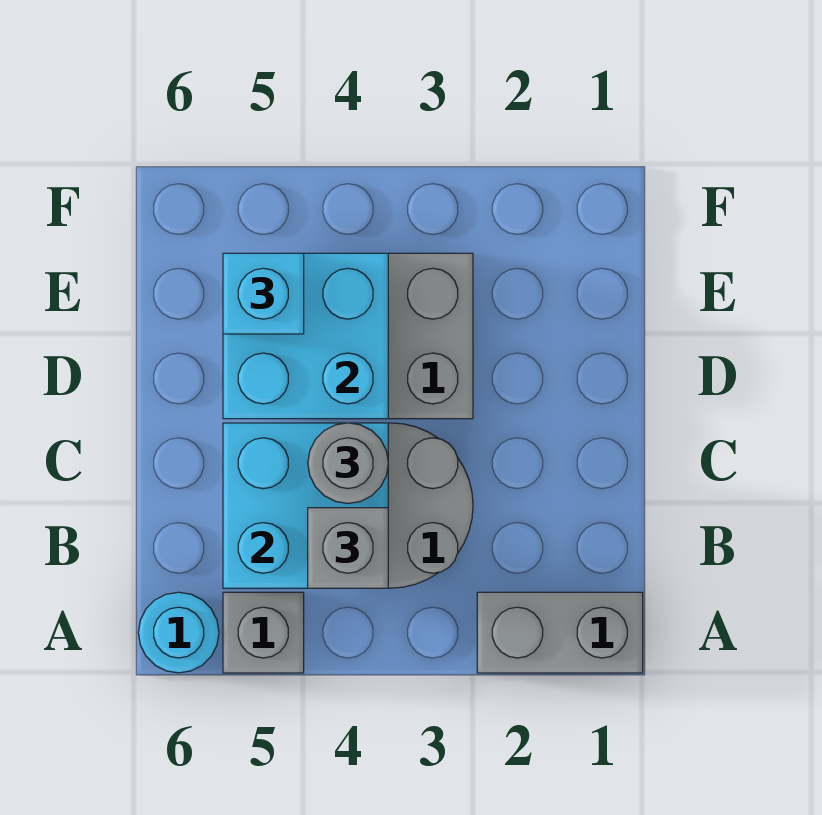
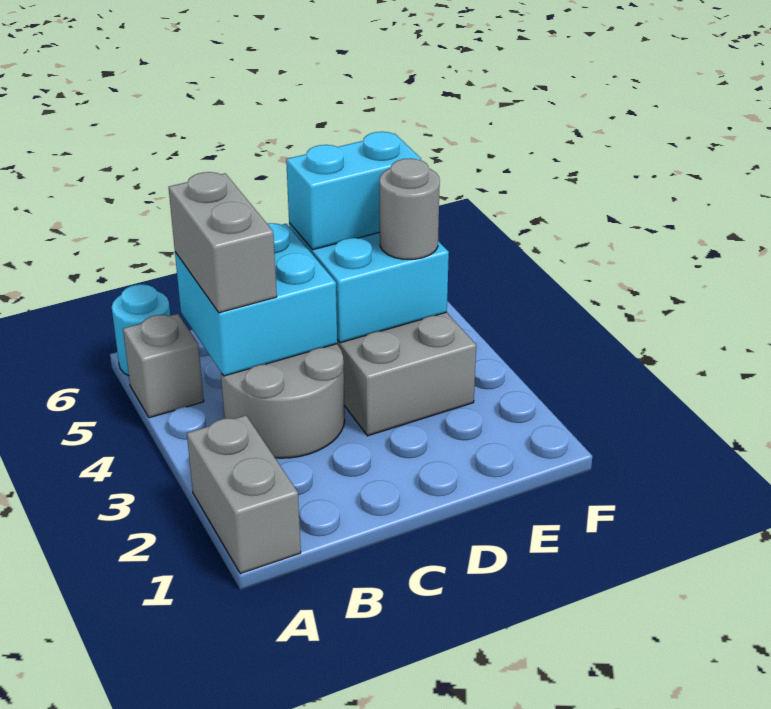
grey brick B4 level 3 -> grey brick B4:B5 level 3
grey round brick C4 level 3 -> grey round brick E4 level 3
cyan brick E5 level 3 -> cyan brick D5:E5 level 3

